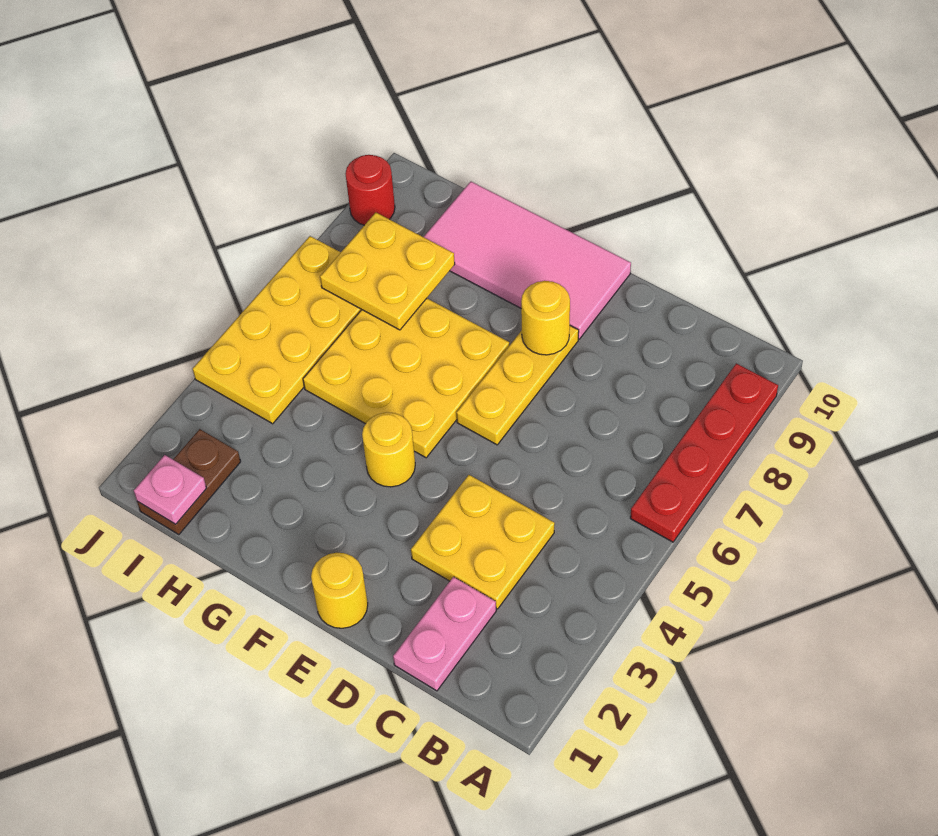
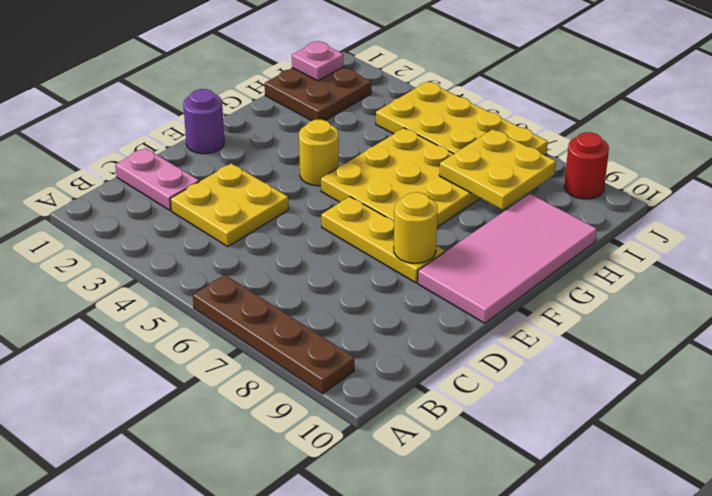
red plate A6:A9 level 1 -> brown plate A6:A9 level 1
yellow round brick E1 level 1 -> purple round brick E1 level 1
brown plate I1:I2 level 1 -> brown plate H1:I2 level 1

